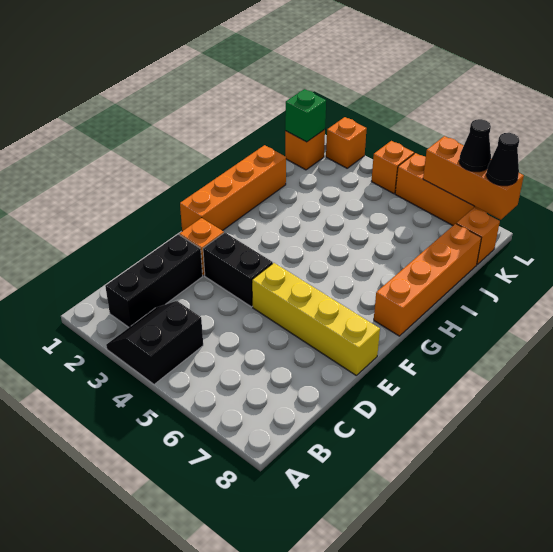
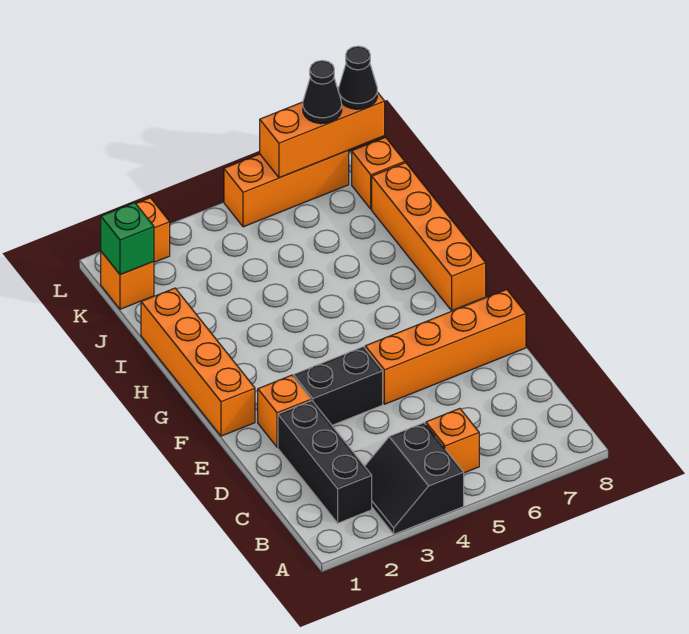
yellow brick E5:E8 level 1 -> orange brick E5:E8 level 1
orange brick L4 level 1 -> orange brick B5 level 1

